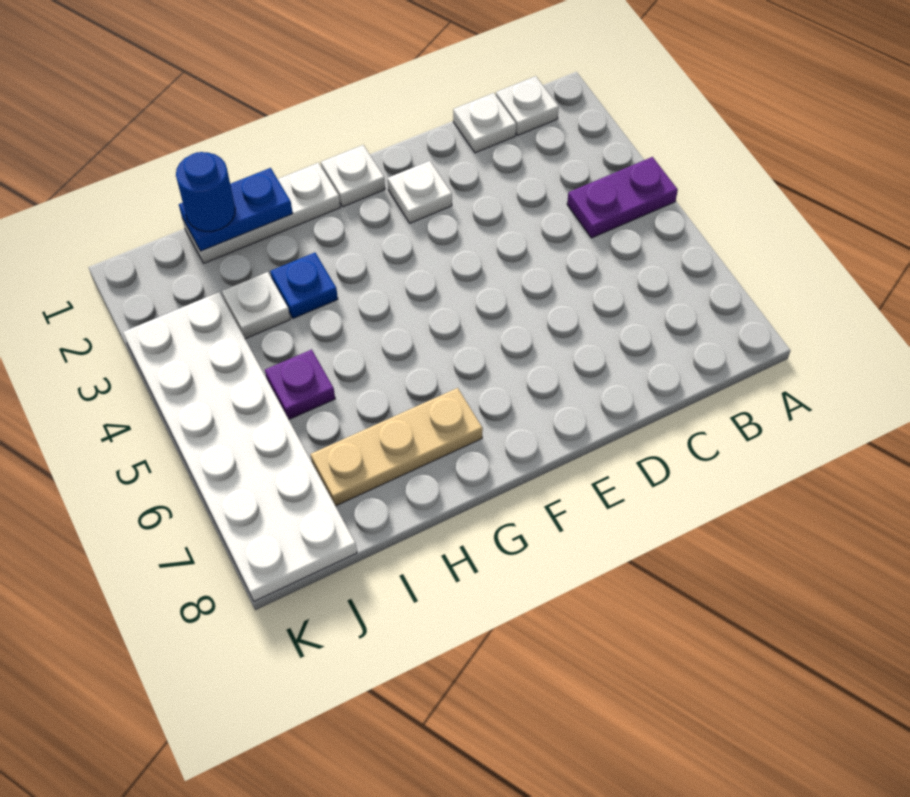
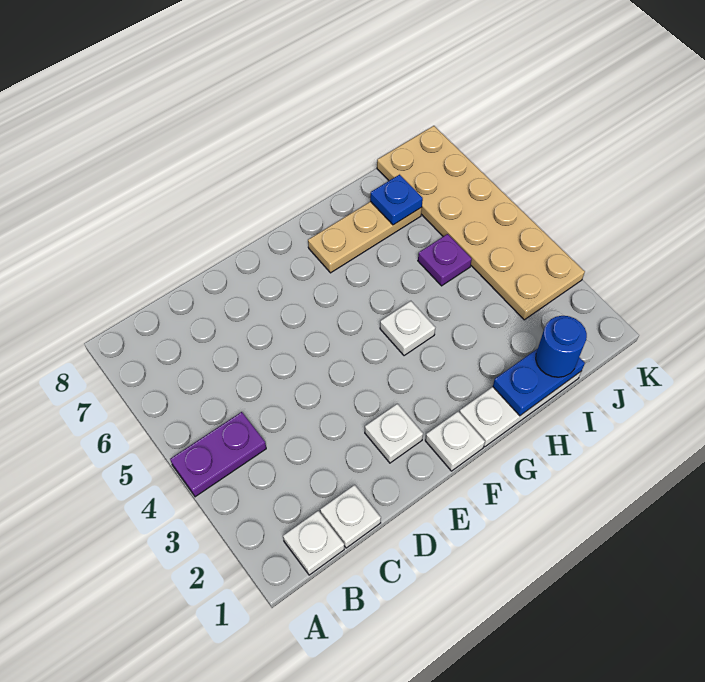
blue plate H3 level 1 -> blue plate I7 level 2
white plate I3 level 1 -> white plate G4 level 1
white plate J3:K8 level 1 -> tan plate J3:K8 level 1

